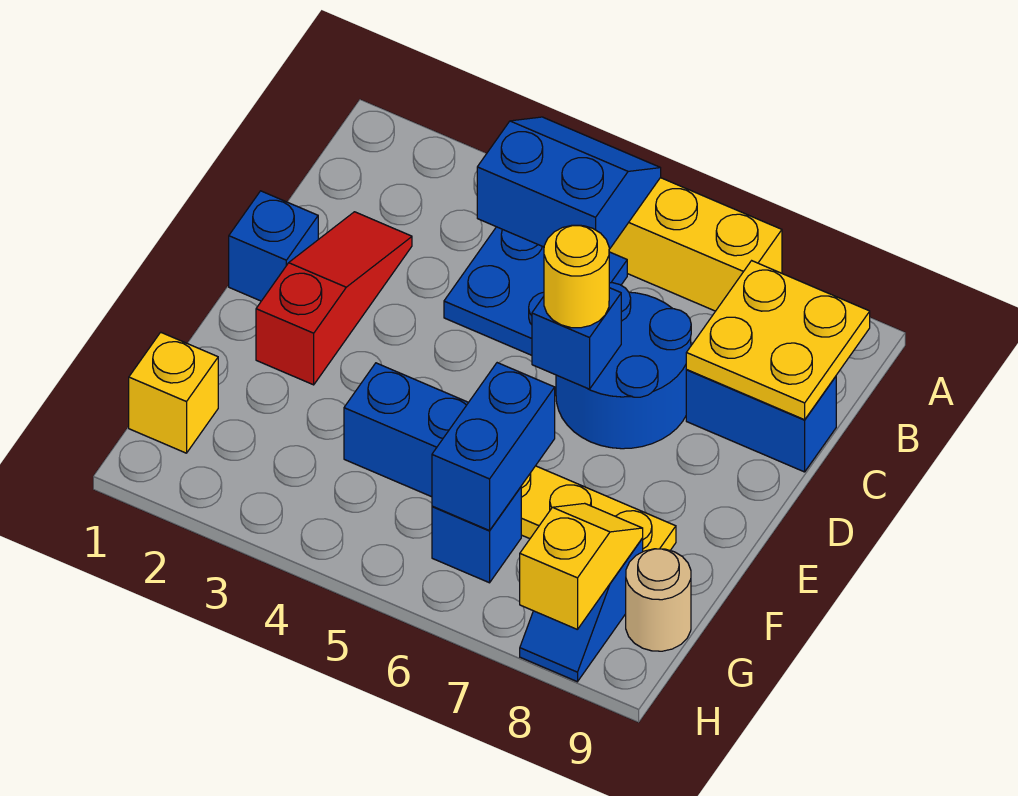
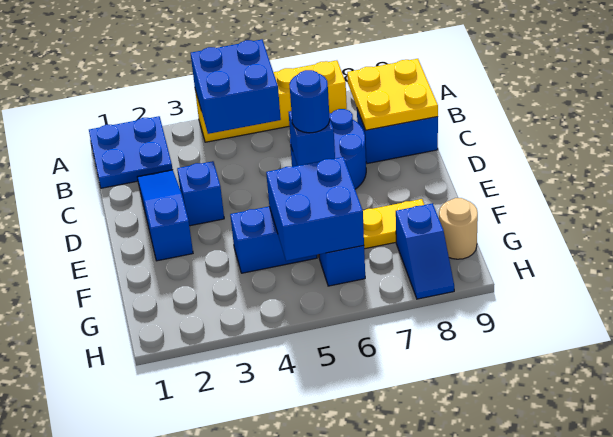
blue slope A4:B5 level 2 top B -> blue brick A4:B5 level 2
blue plate B4:C5 level 1 -> blue plate A1:B2 level 1
red slope C2:E2 level 1 top E -> blue slope C2:E2 level 1 top E
blue brick D1 level 1 -> blue brick D3 level 1
yellow round brick D6 level 3 -> blue round brick D6 level 3
blue brick F6:G6 level 2 -> blue brick F5:G6 level 2
yellow brick G1 level 1 -> none
yellow slope G8:H8 level 2 top H -> none

